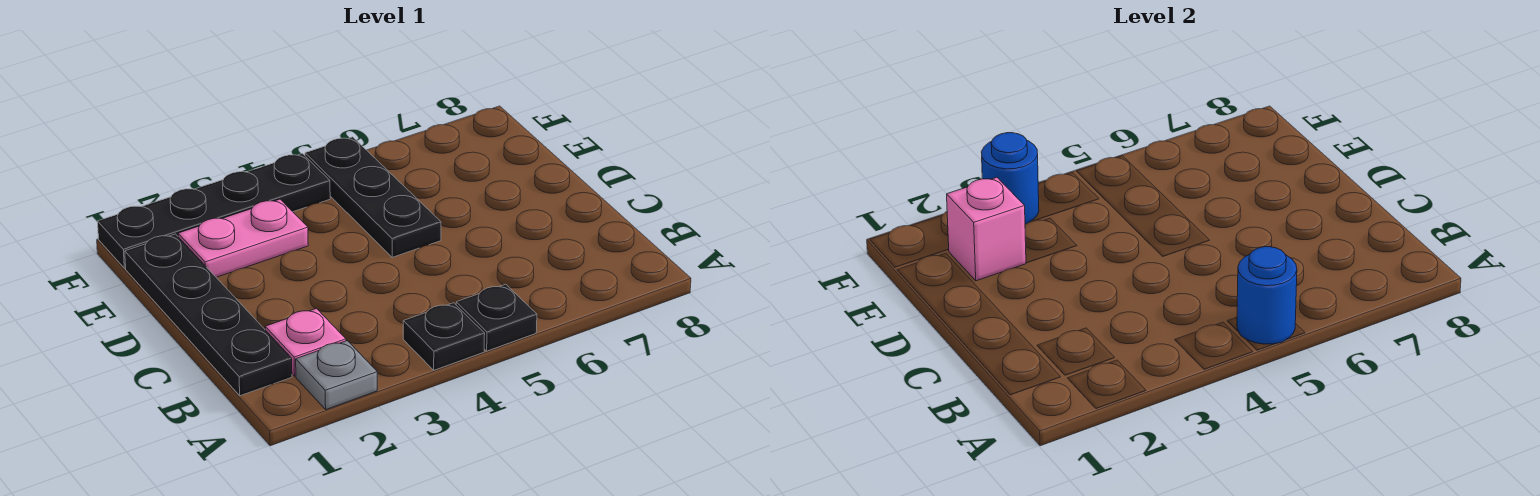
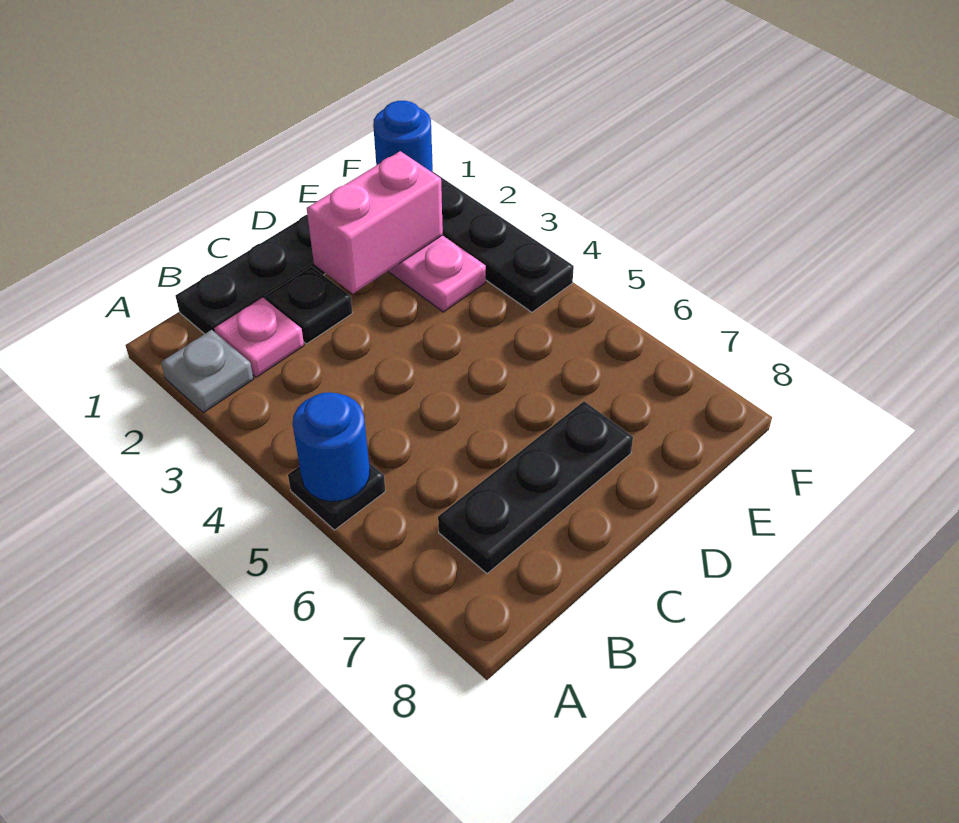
black plate A4 level 1 -> black plate C2 level 1
black plate D5:F5 level 1 -> black plate B7:D7 level 1
pink brick E2 level 2 -> pink brick D2:E2 level 2
blue round brick F3 level 2 -> blue round brick F1 level 2

